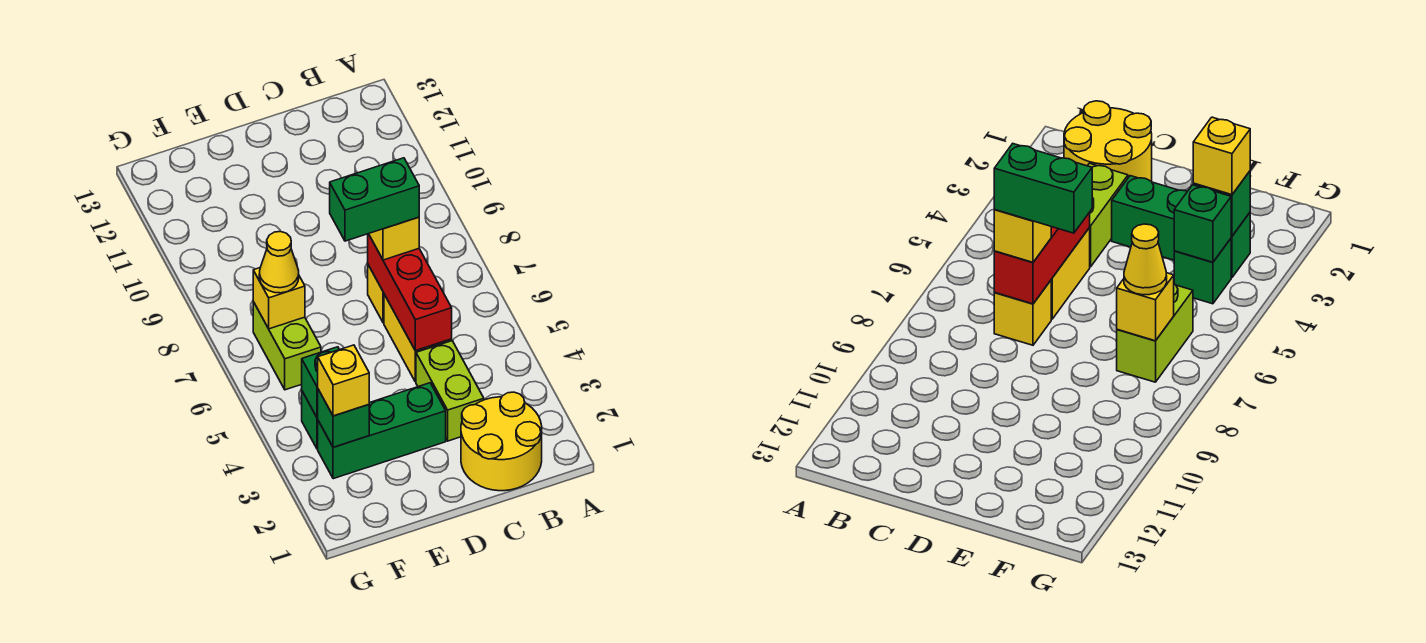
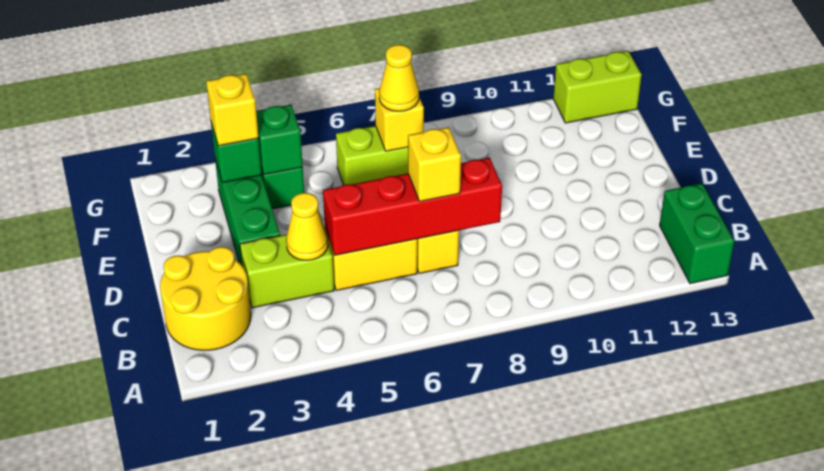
none -> yellow cone C4 level 2
red brick C5:C7 level 2 -> red brick C5:C8 level 2
green brick C7:D7 level 4 -> green brick A13:B13 level 1
none -> lime brick G12:G13 level 1

